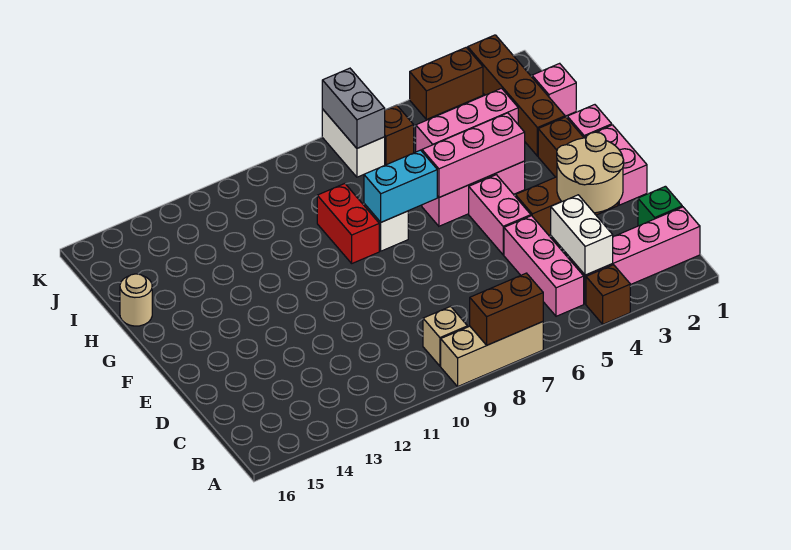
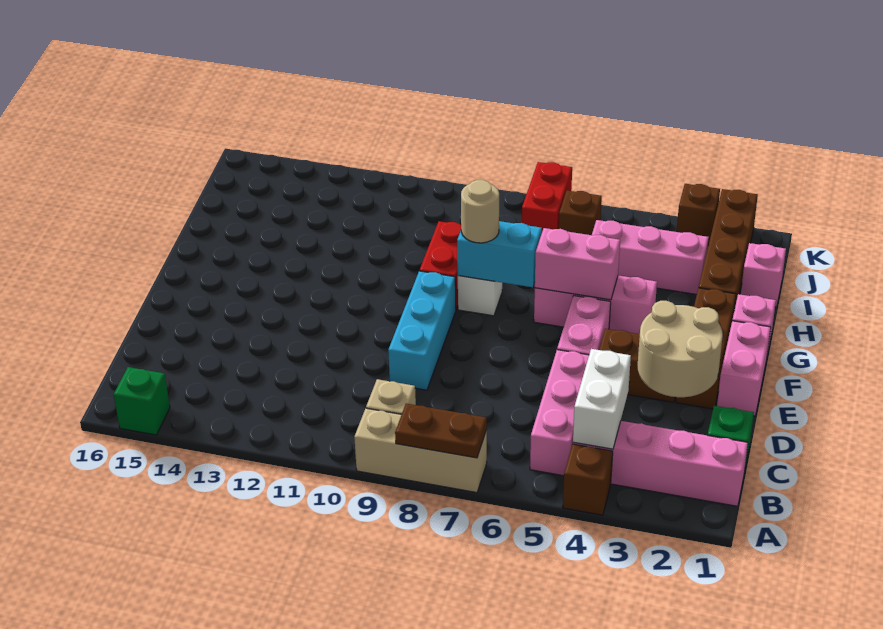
brown brick A7:A8 level 2 -> brown plate A7:A8 level 2
none -> green brick A15 level 1
none -> cyan brick D9:F9 level 1
pink brick G4:G6 level 2 -> pink brick G5:G6 level 2
tan round brick H16 level 1 -> tan round brick G8 level 3
white brick J7:K7 level 1 -> red brick J7:K7 level 1
grey brick J7:K7 level 2 -> none
brown brick K3:K4 level 1 -> brown brick K3 level 1

